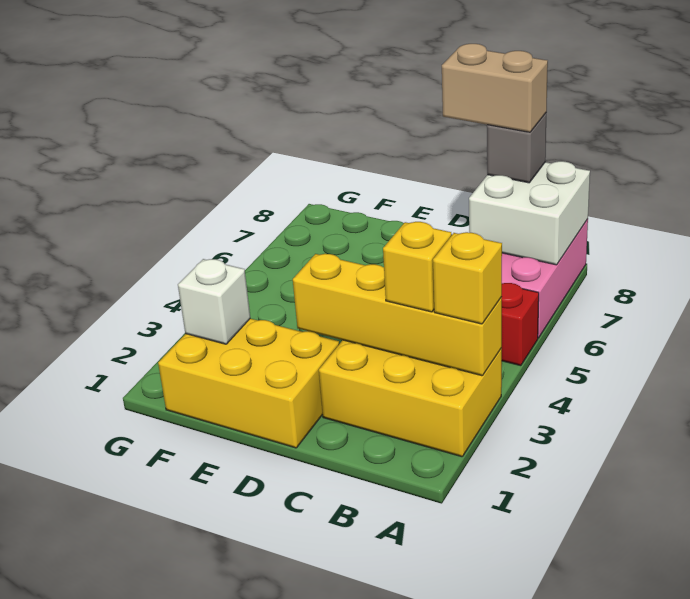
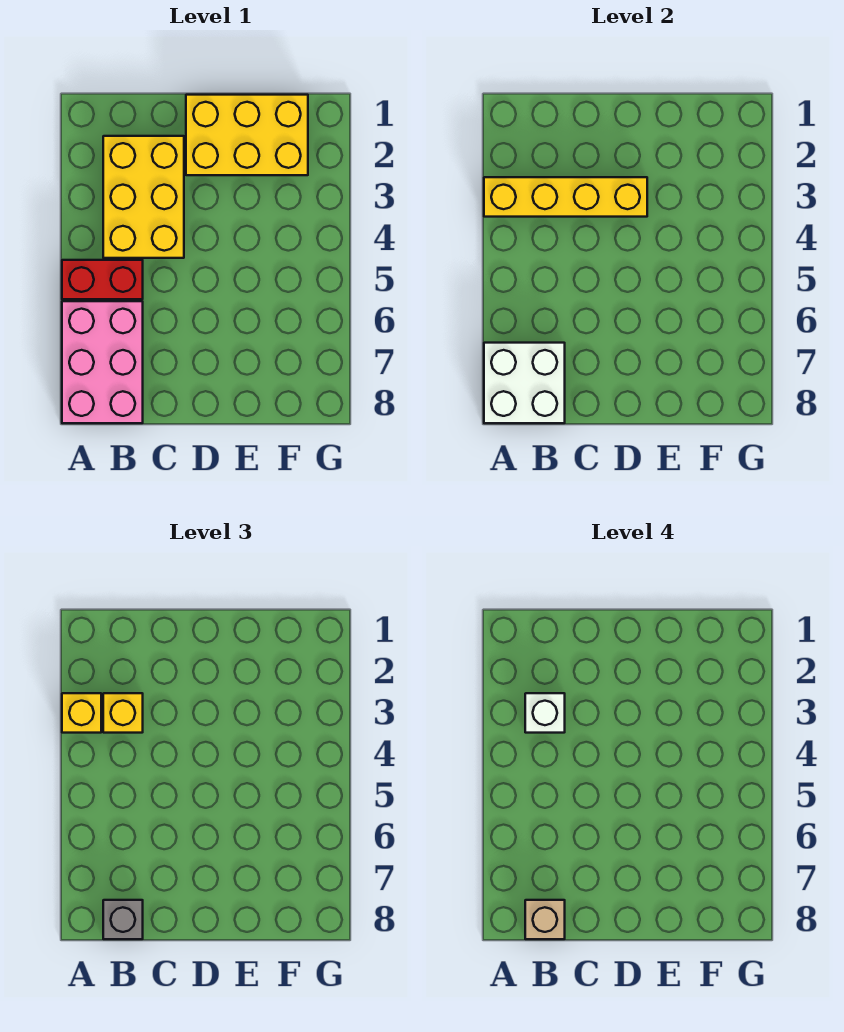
yellow brick A2:C3 level 1 -> yellow brick B2:C4 level 1
tan brick B8:C8 level 4 -> tan brick B8 level 4
white brick F2 level 2 -> white brick B3 level 4

